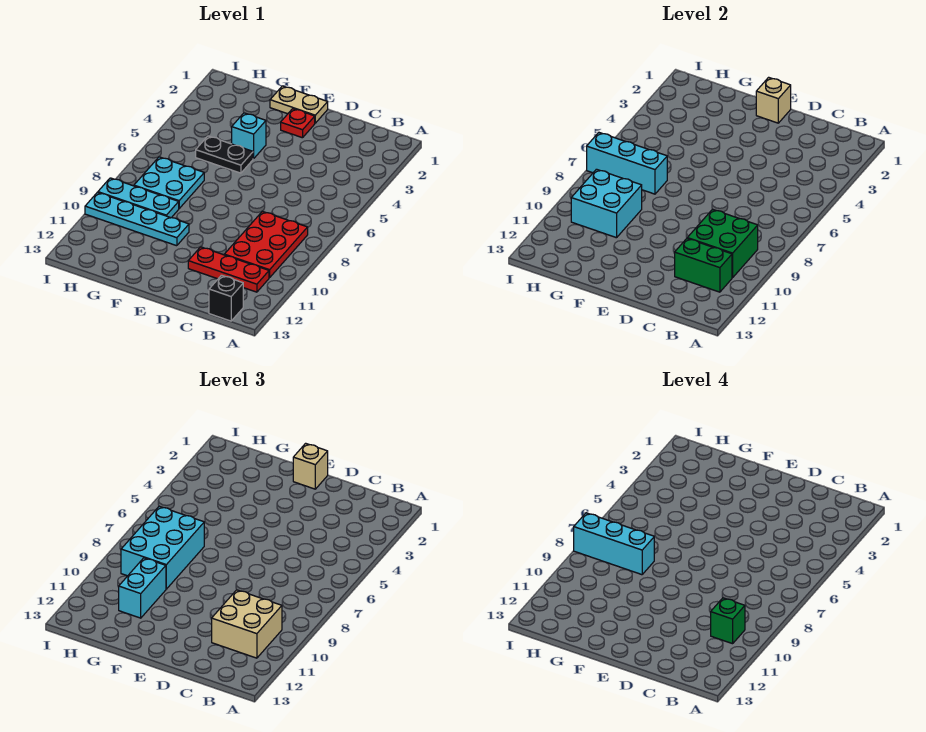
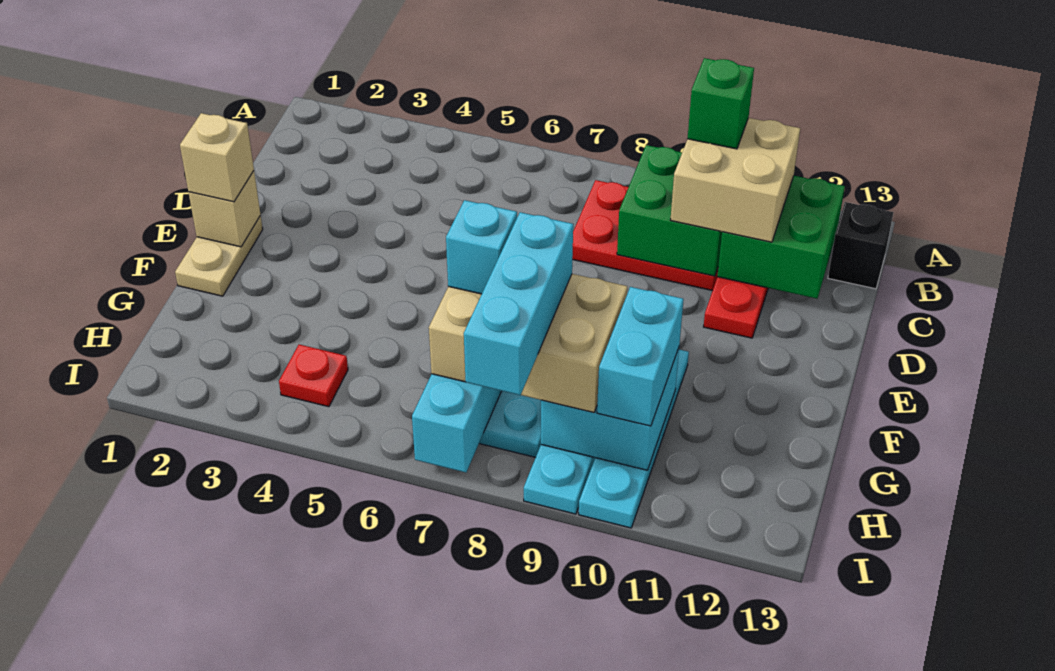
green brick B11:C11 level 2 -> green brick B11:C12 level 2
red plate E2 level 1 -> red plate H4 level 1
cyan brick F4 level 1 -> cyan brick G7 level 4
black plate F5:G5 level 1 -> none
cyan brick G7:H9 level 3 -> tan brick G7:H9 level 3
cyan brick G10:G11 level 3 -> cyan brick G10:H10 level 3

